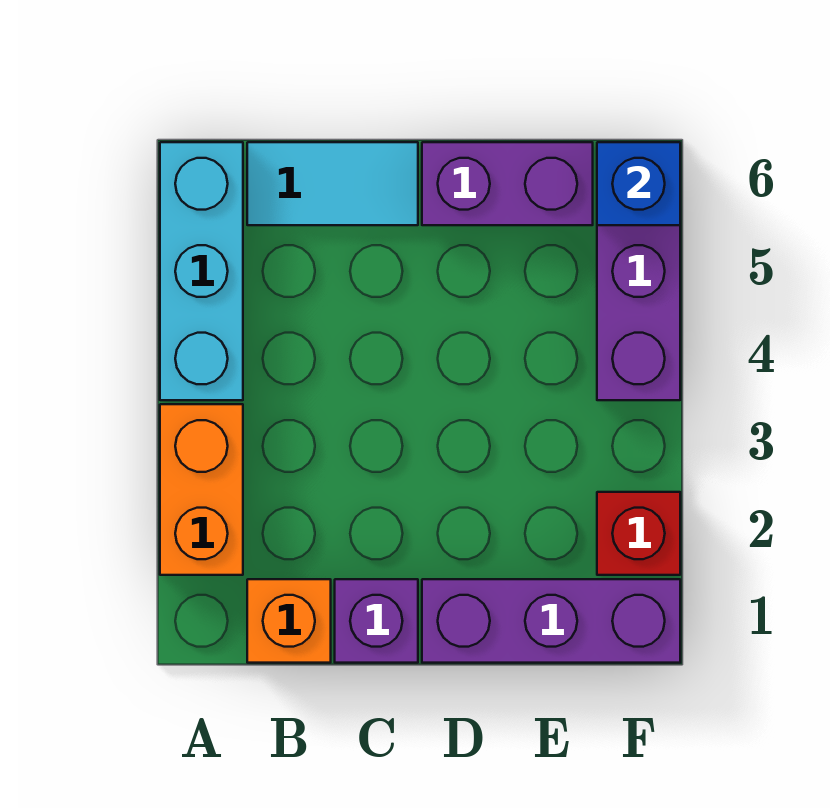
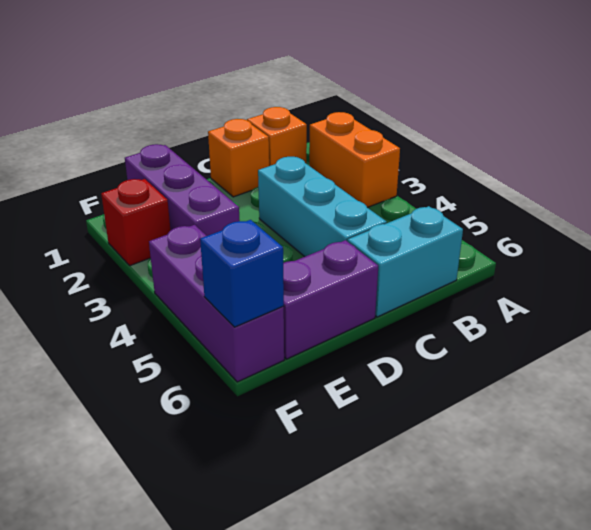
cyan brick A4:A6 level 1 -> cyan brick C3:C5 level 1
cyan tile B6:C6 level 1 -> cyan brick B6:C6 level 1
purple brick C1 level 1 -> orange brick C1 level 1
purple brick D1:F1 level 1 -> purple brick E1:E3 level 1

